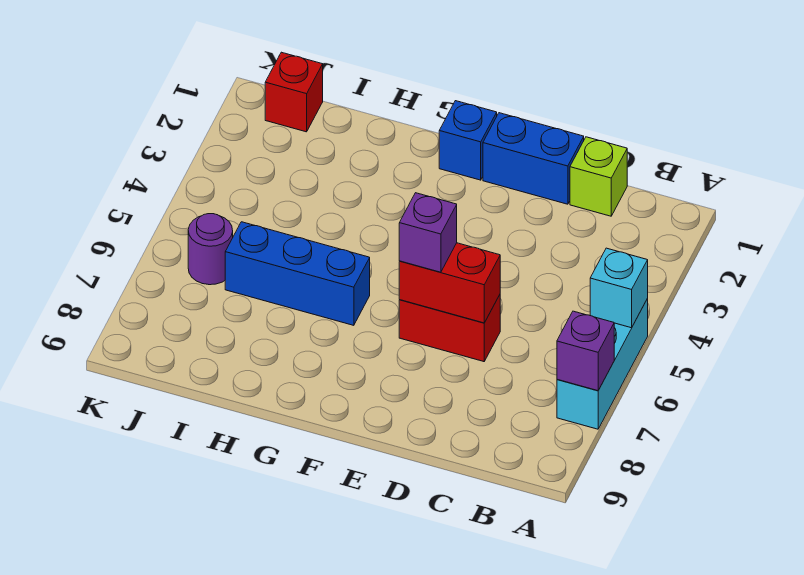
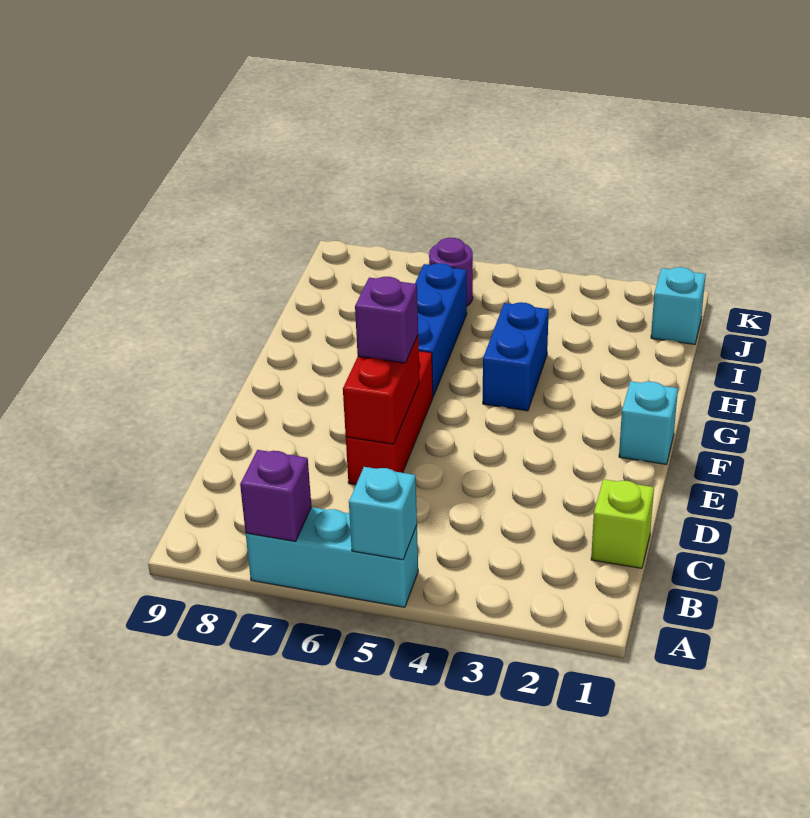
blue brick D1:E1 level 1 -> blue brick G4:H4 level 1
red brick D6:E6 level 1 -> red brick D6:F6 level 1
blue brick F1 level 1 -> cyan brick F1 level 1
red brick J1 level 1 -> cyan brick J1 level 1

